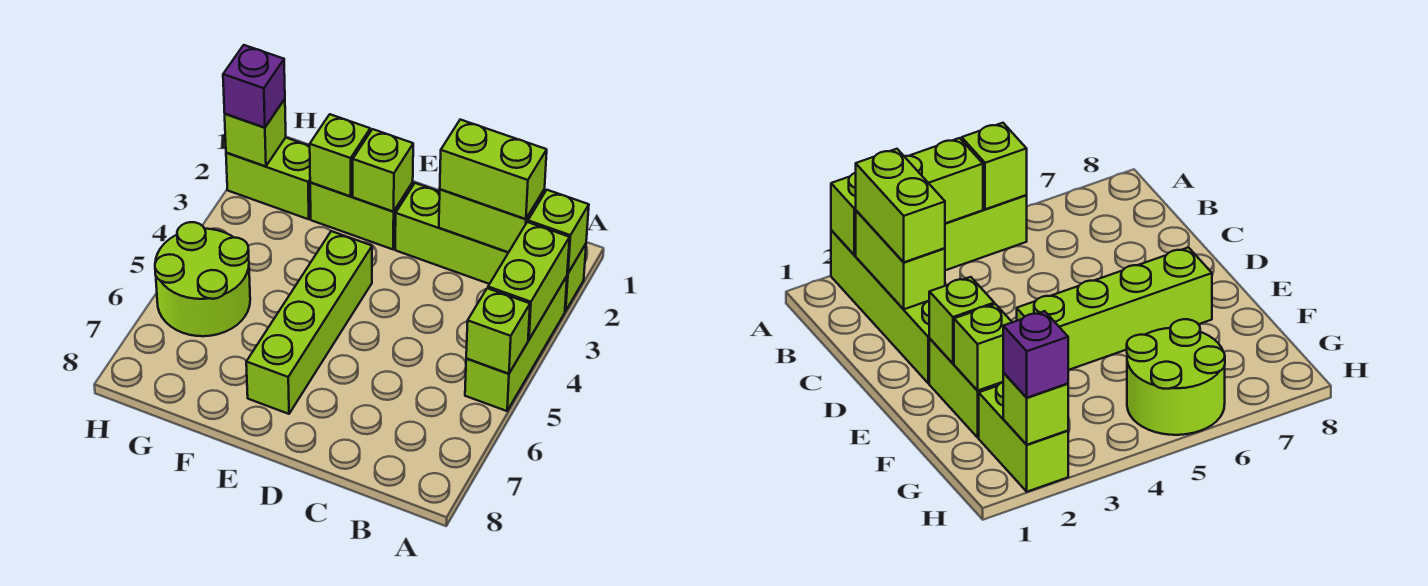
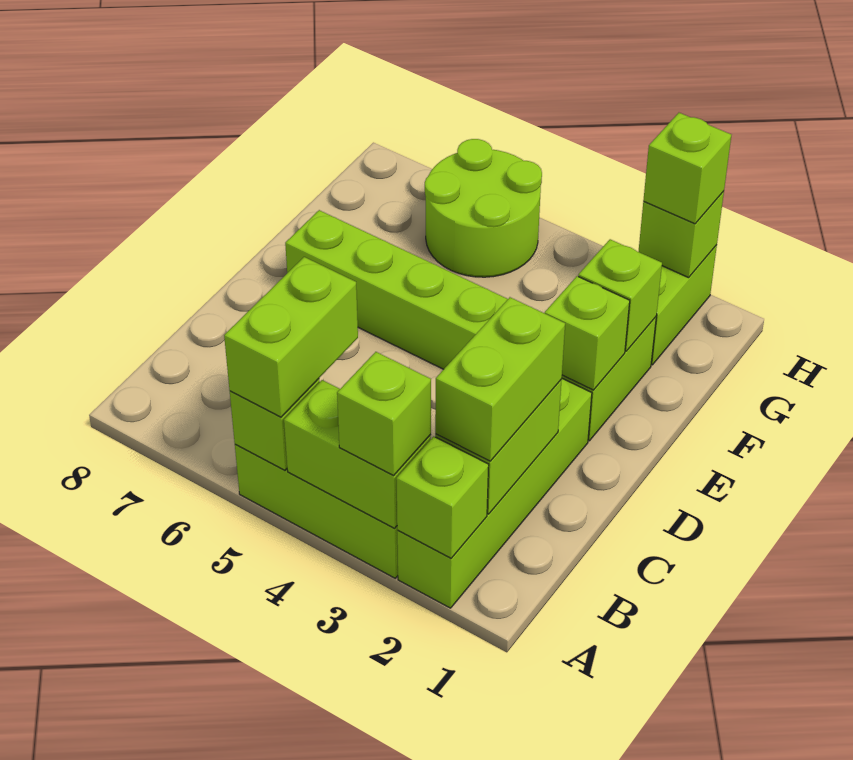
none -> lime brick A3 level 3
none -> lime brick A5:B5 level 3
purple brick H2 level 3 -> lime brick H2 level 3

